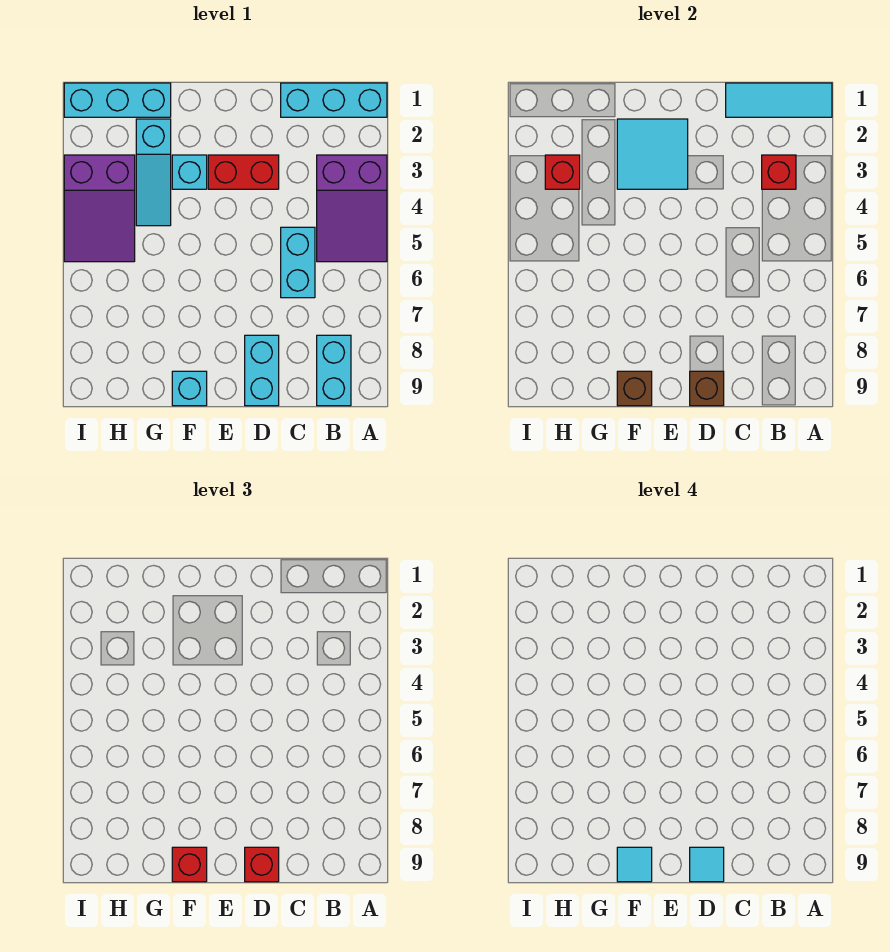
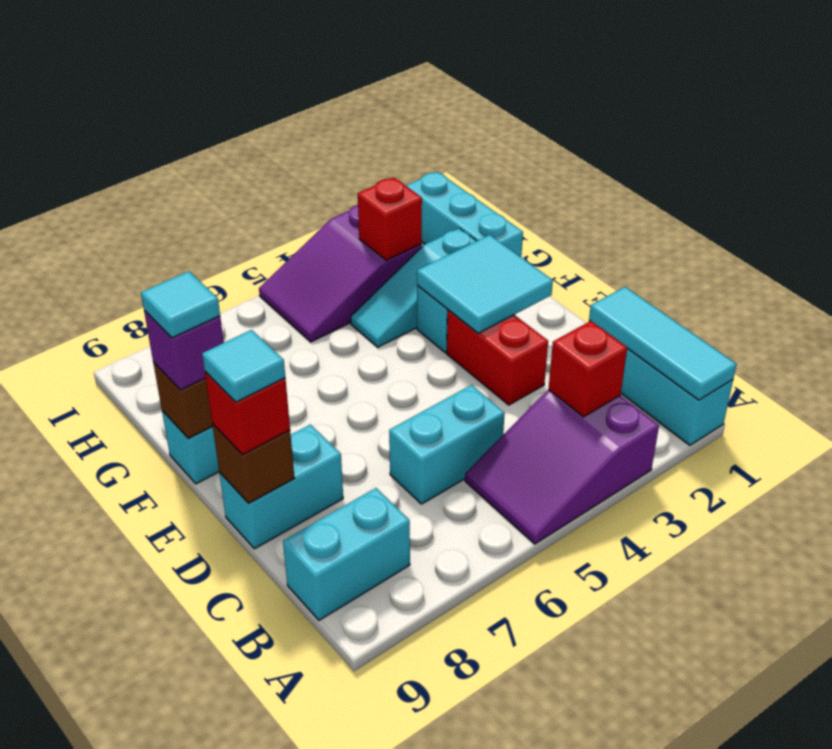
red brick F9 level 3 -> purple brick F9 level 3

